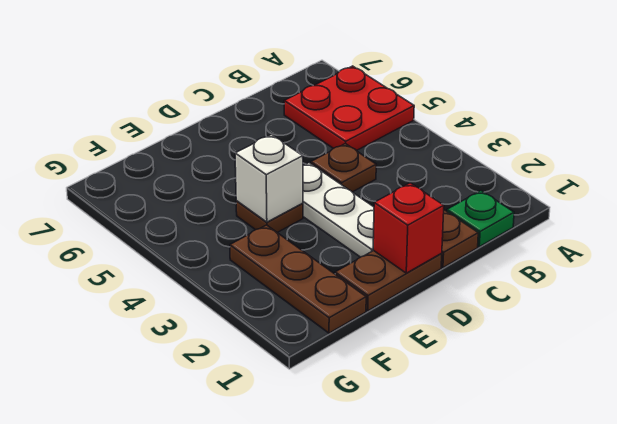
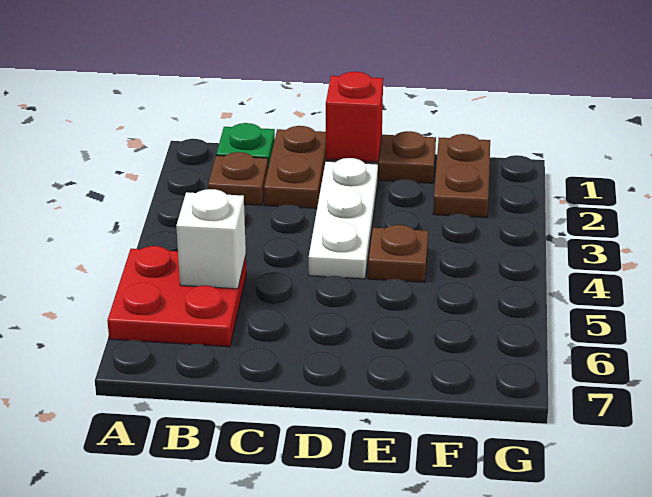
brown plate C4 level 1 -> brown plate B2 level 1
white brick E4 level 2 -> white brick B5 level 2
brown plate F1:F3 level 1 -> brown plate F1:F2 level 1

